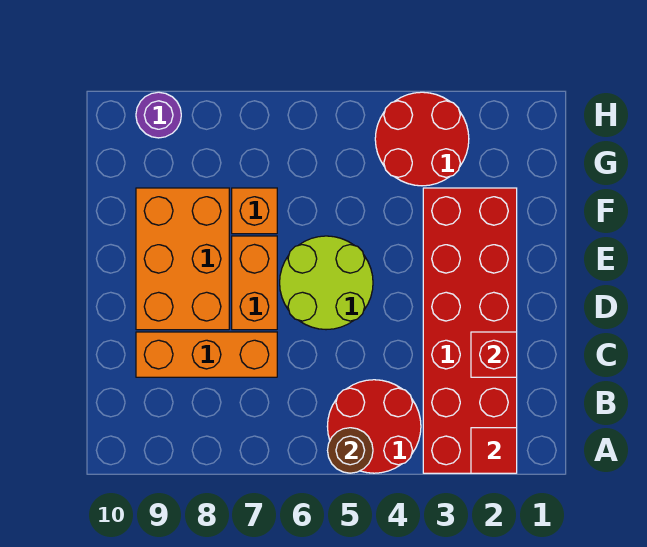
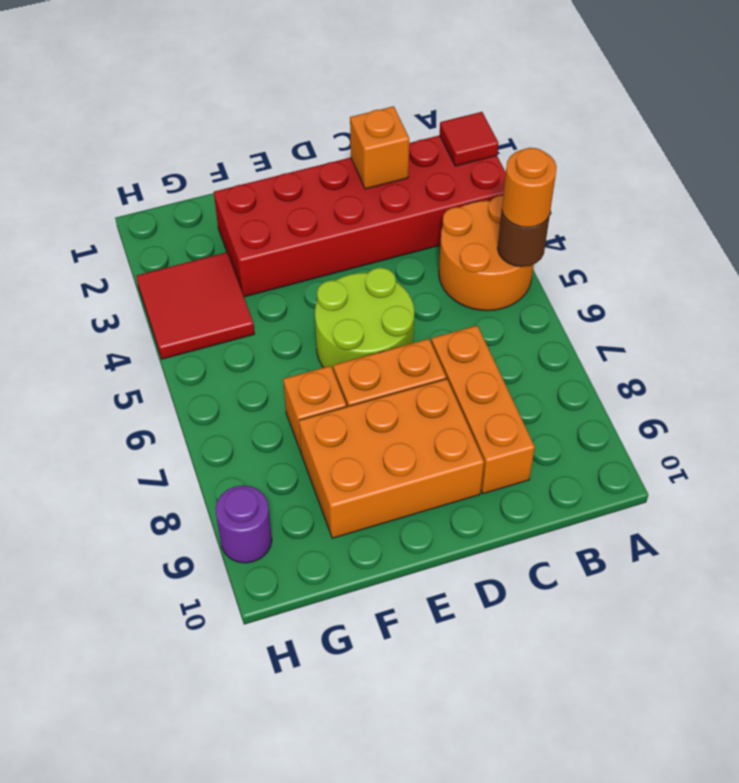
red round brick A4:B5 level 1 -> orange round brick A4:B5 level 1
none -> orange round brick A5 level 3
red brick C2 level 2 -> orange brick C2 level 2
red round brick G3:H4 level 1 -> red tile G3:H4 level 1

